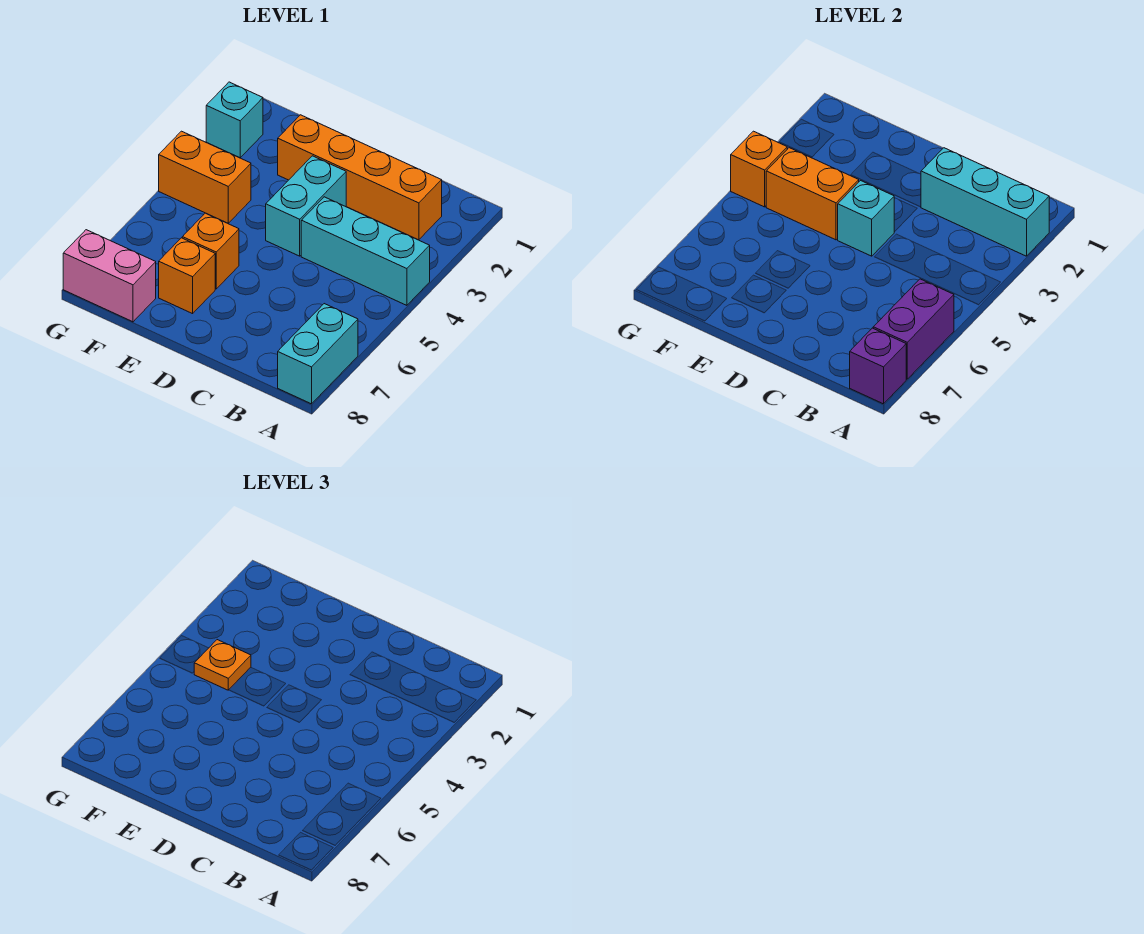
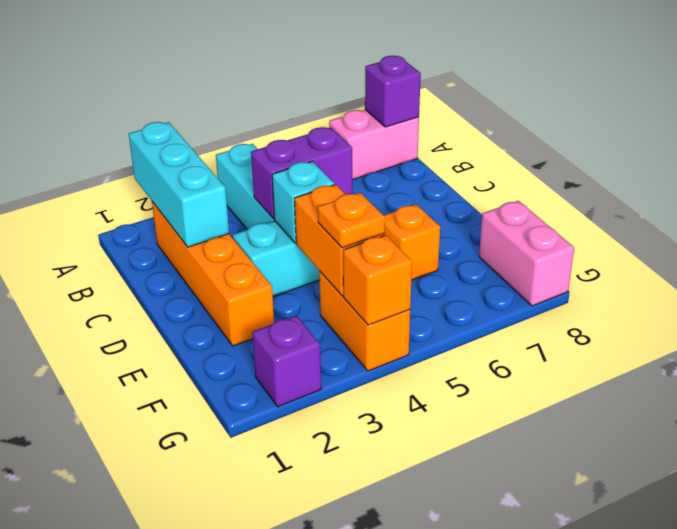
purple brick A6:A7 level 2 -> purple brick C4:C5 level 2
cyan brick A7:A8 level 1 -> pink brick A7:A8 level 1
orange brick E7 level 1 -> none
cyan brick G2 level 1 -> purple brick G2 level 1

